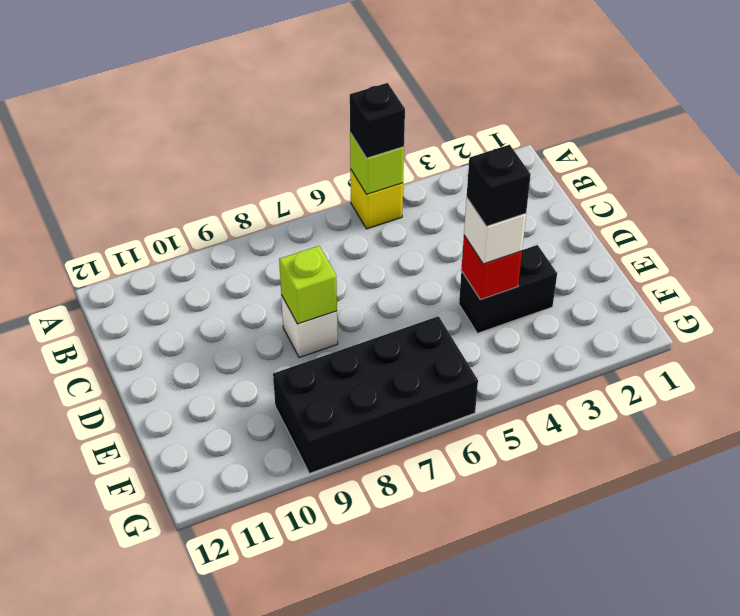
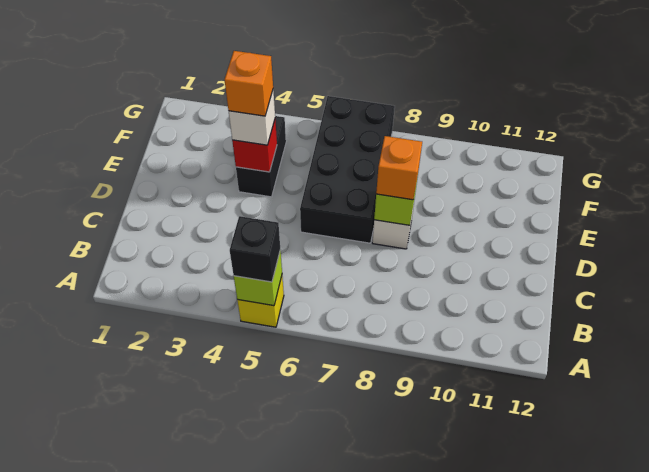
none -> orange brick D8 level 3
black brick E3:E4 level 1 -> black brick E4:F4 level 1
black brick E4 level 4 -> orange brick E4 level 4
black brick F6:G9 level 1 -> black brick D6:G7 level 1

